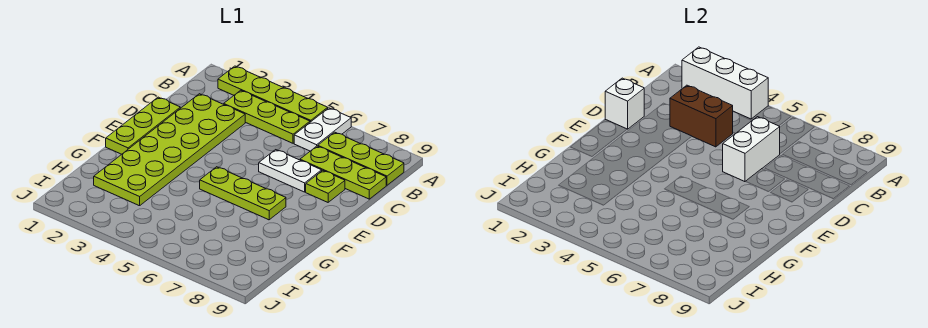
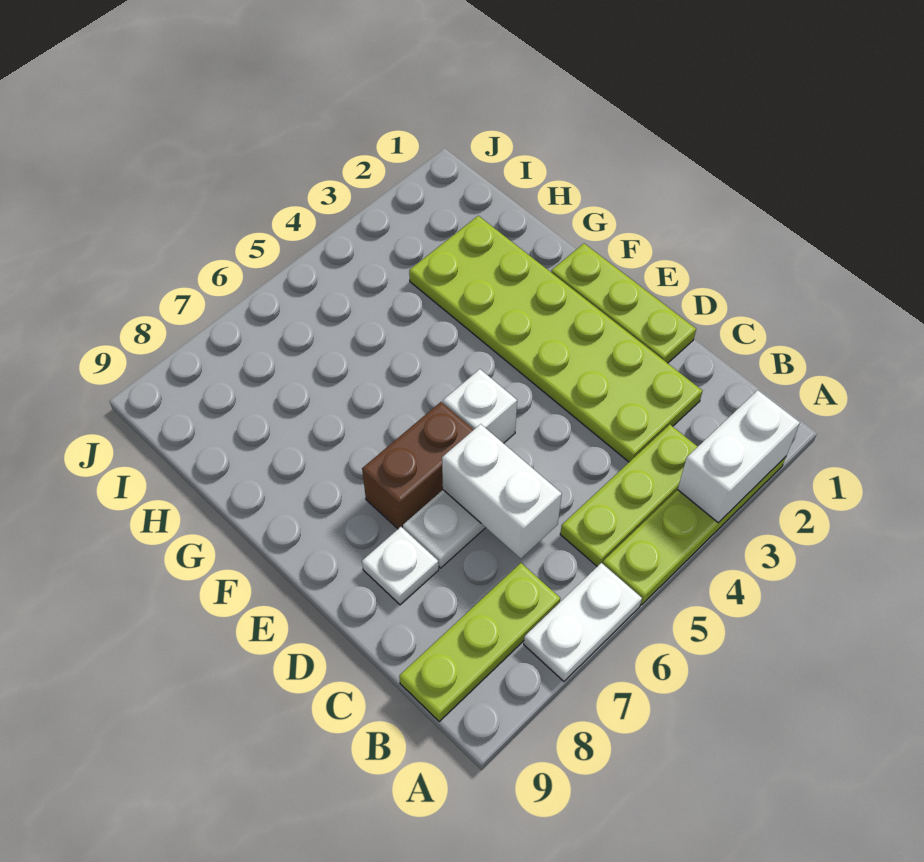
white brick A2:A4 level 2 -> white brick A2:A3 level 2
white plate A6:B6 level 1 -> white plate A6:A7 level 1
brown brick C3:C4 level 2 -> brown brick E6:E7 level 1
lime plate C7:C9 level 1 -> none
white brick D1 level 2 -> white brick E5 level 1
lime plate D8 level 1 -> white plate D8 level 1
lime plate F5:F7 level 1 -> none

